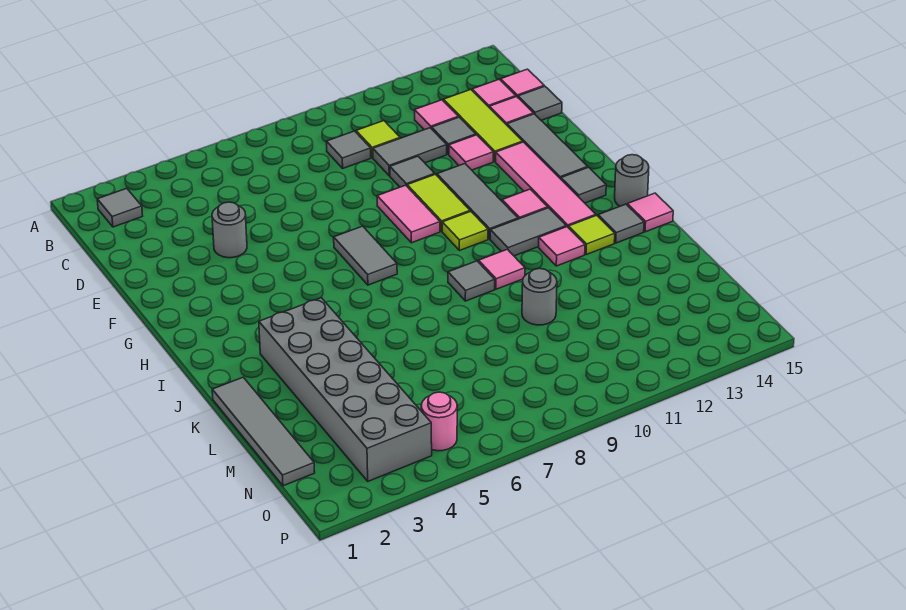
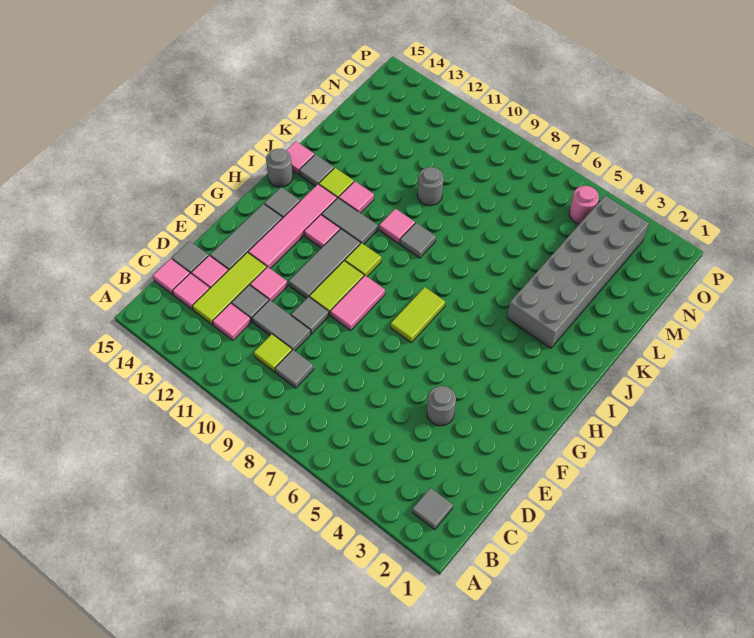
grey tile G7:H7 level 1 -> lime tile G7:H7 level 1
grey tile K1:N1 level 1 -> none

